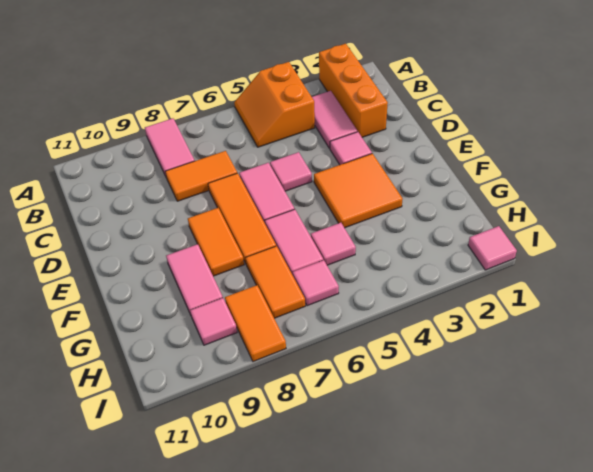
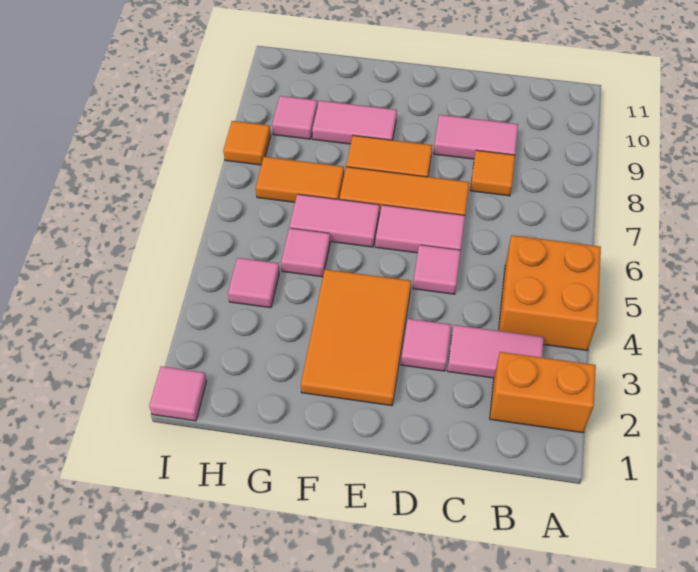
orange brick A2:C2 level 1 -> orange brick A2:B2 level 1
orange slope A4:B5 level 1 top 4 -> orange brick A4:B5 level 1
pink tile A8:B8 level 1 -> pink tile C9:D9 level 1
orange tile C7:C8 level 1 -> orange tile C8 level 1
orange tile E3:F4 level 1 -> orange tile E2:F4 level 1
pink tile H6 level 1 -> pink tile H4 level 1
orange tile H8:I8 level 1 -> orange tile I8 level 1

